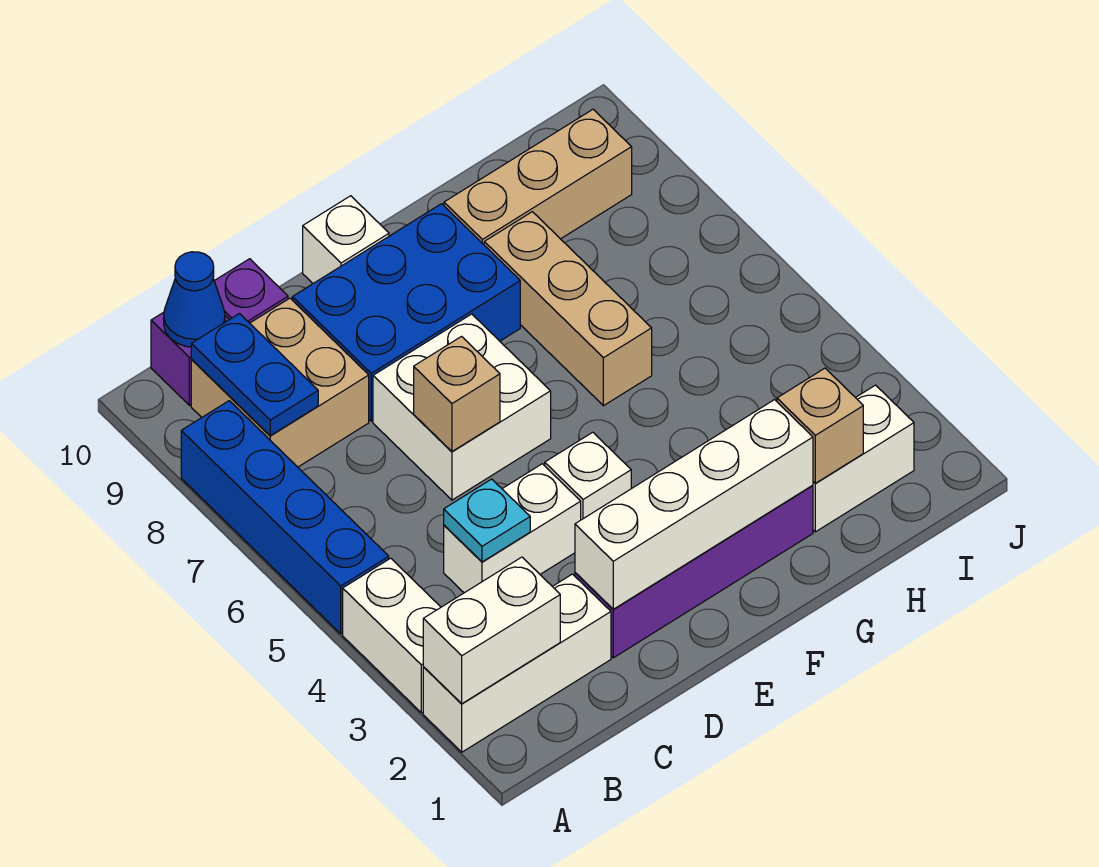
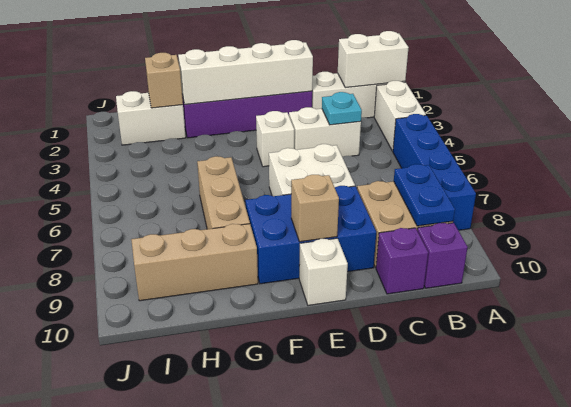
blue cone B10 level 2 -> none
tan brick D6 level 2 -> tan brick E9 level 2

